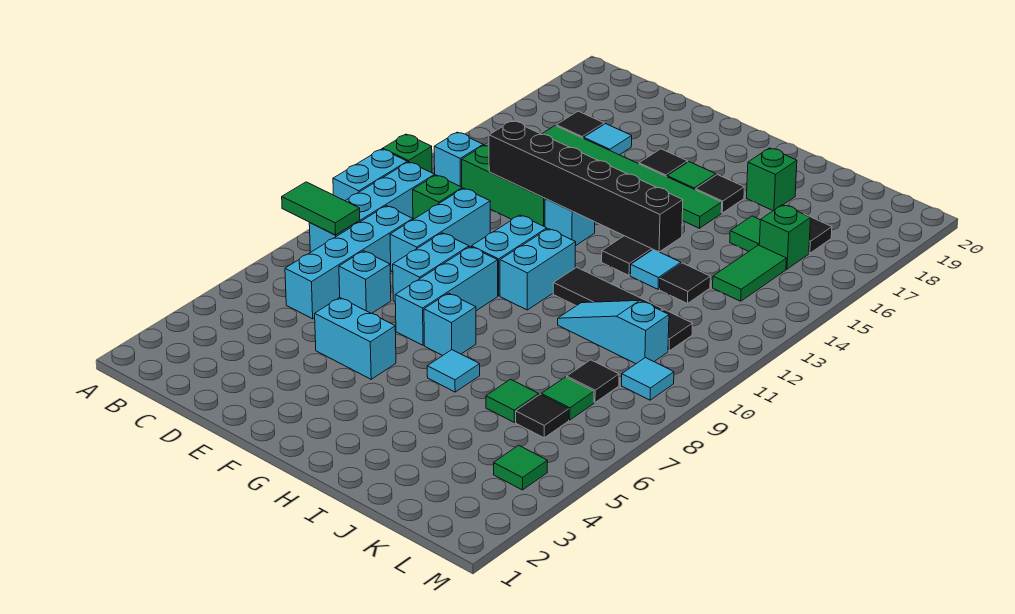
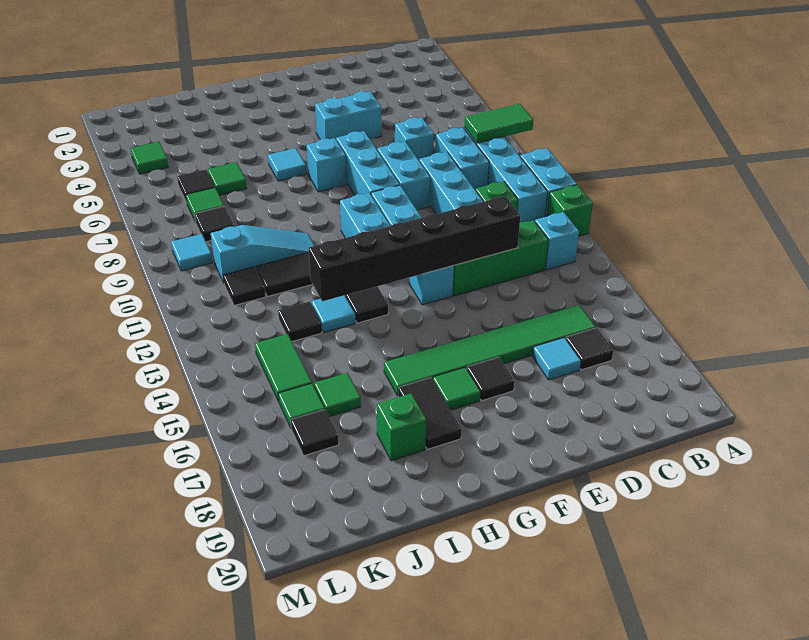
cyan brick C6:C9 level 1 -> cyan brick C8:C9 level 1
black tile H17 level 1 -> black tile H17:H18 level 1
green brick K16 level 1 -> green tile K16 level 1

